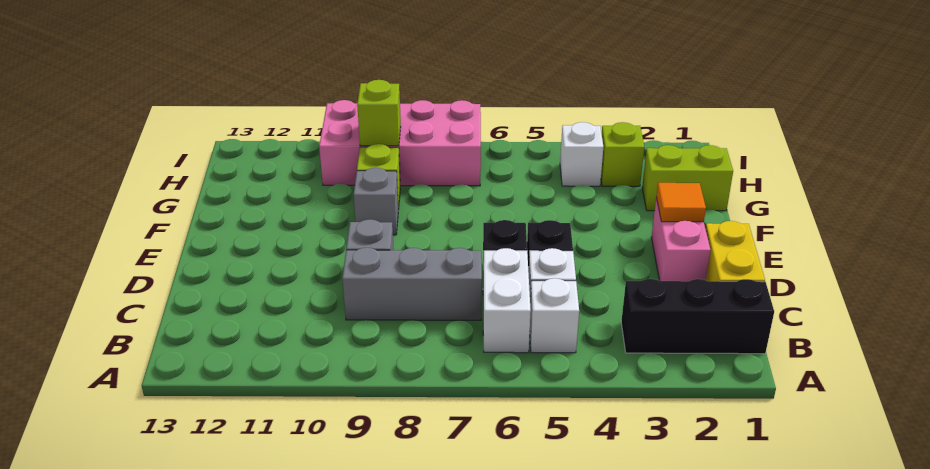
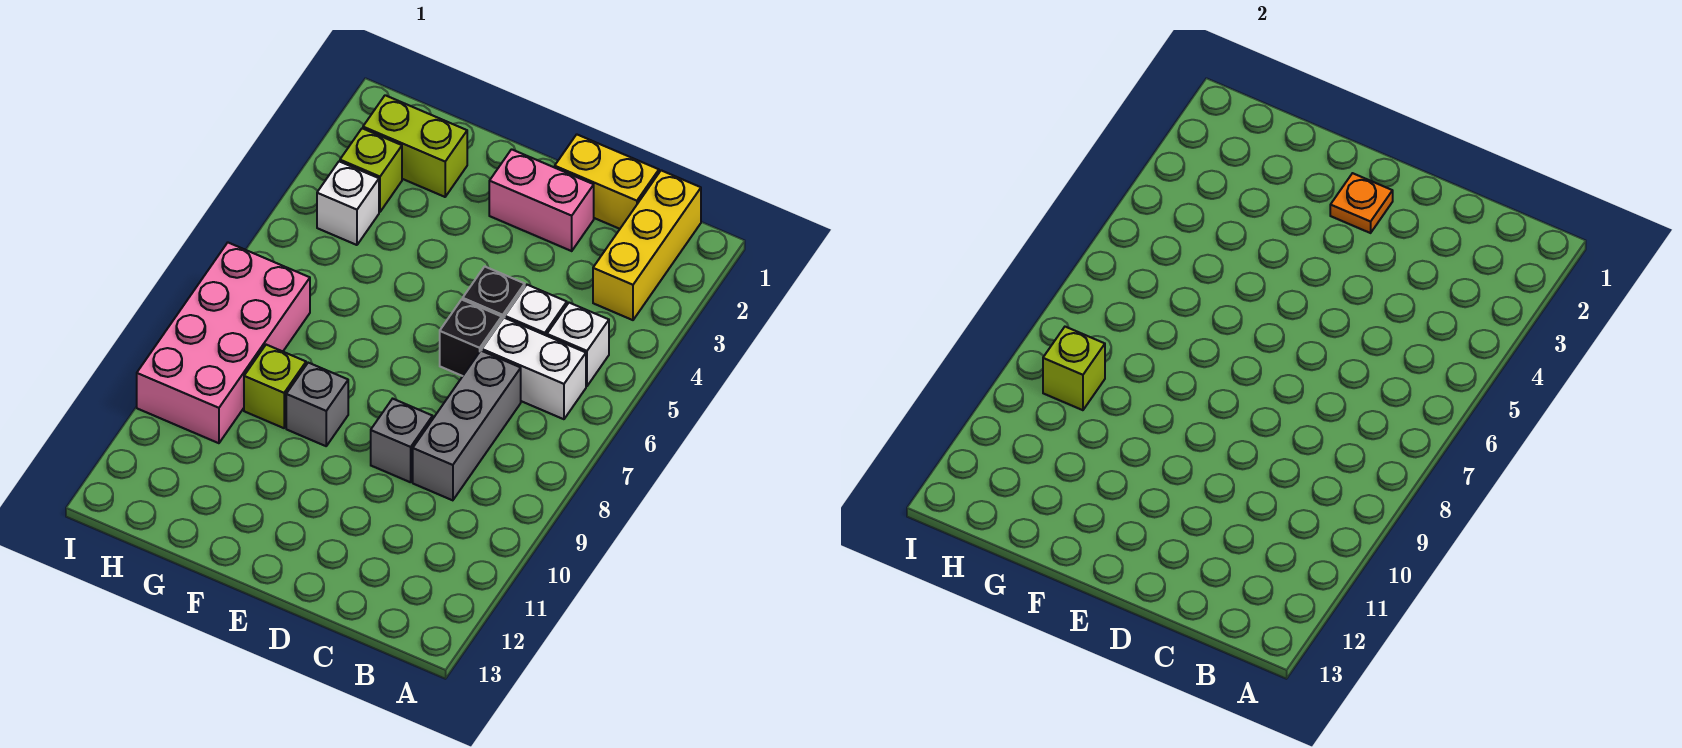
black brick B1:B3 level 1 -> yellow brick B1:B3 level 1
orange tile E2 level 2 -> orange plate E2 level 2
lime brick G1:G2 level 1 -> lime brick G2:H2 level 1

